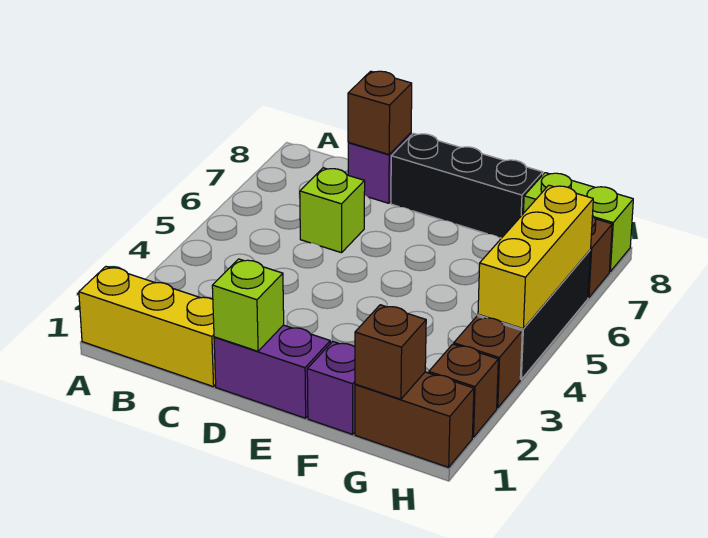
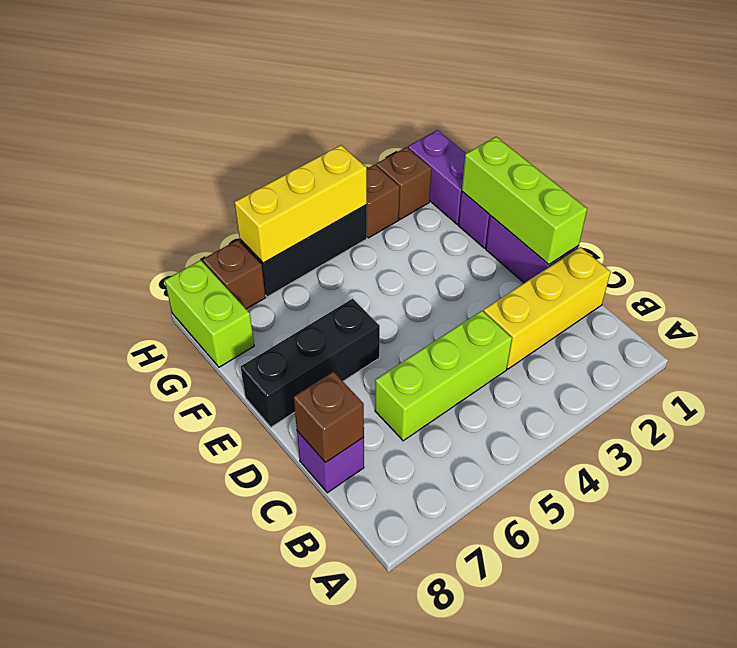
yellow brick A1:C1 level 1 -> yellow brick C1:C3 level 1
lime brick C6 level 1 -> lime brick C4:C6 level 1
lime brick D1 level 2 -> lime brick D1:F1 level 2
black brick D8:F8 level 1 -> black brick E6:E8 level 1
brown brick G1:H1 level 1 -> purple brick G1:H1 level 1
brown brick G1 level 2 -> none

